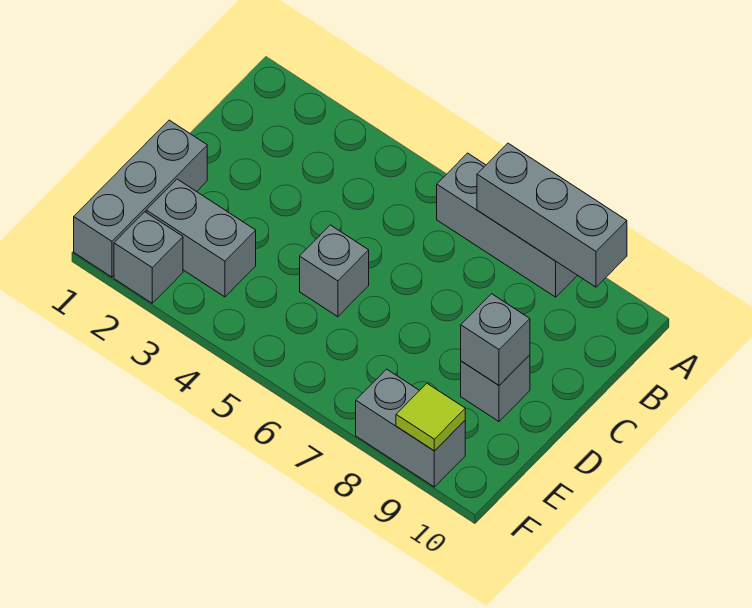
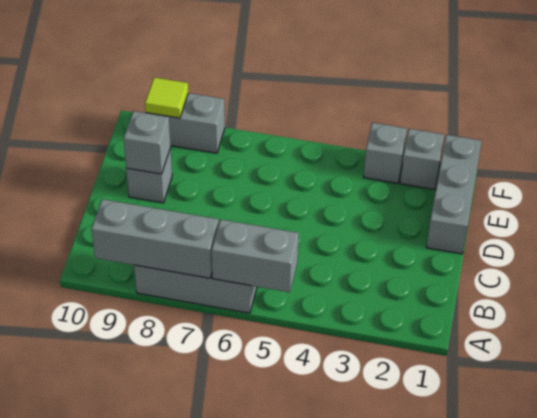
grey brick D5 level 1 -> grey brick F3 level 1
grey brick E2:E3 level 1 -> grey brick A5:A6 level 2

